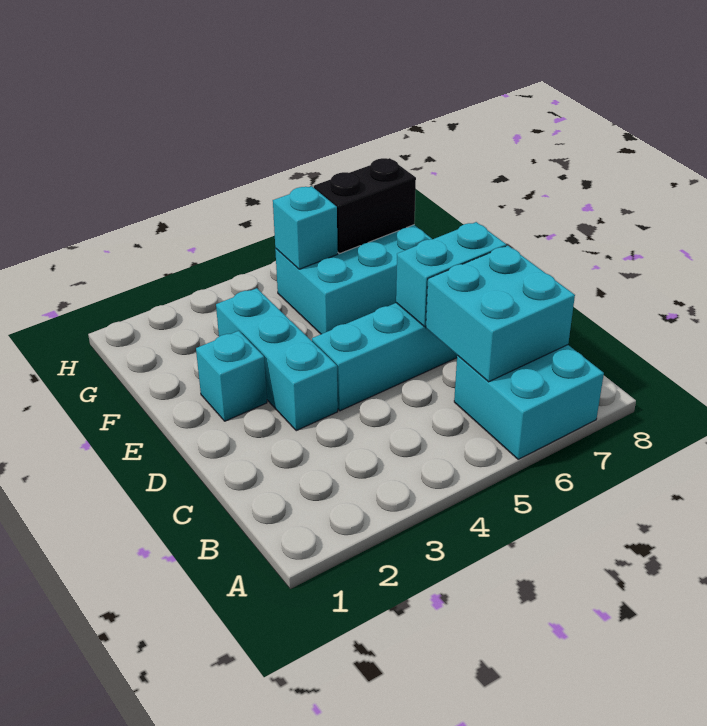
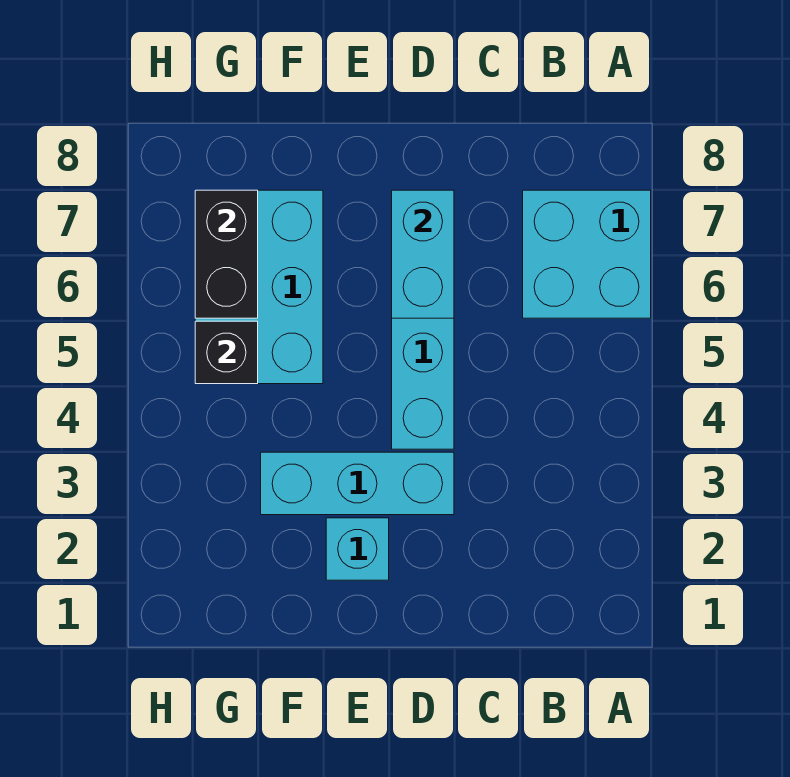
cyan brick B6:C7 level 2 -> none
cyan brick G5 level 2 -> black brick G5 level 2

